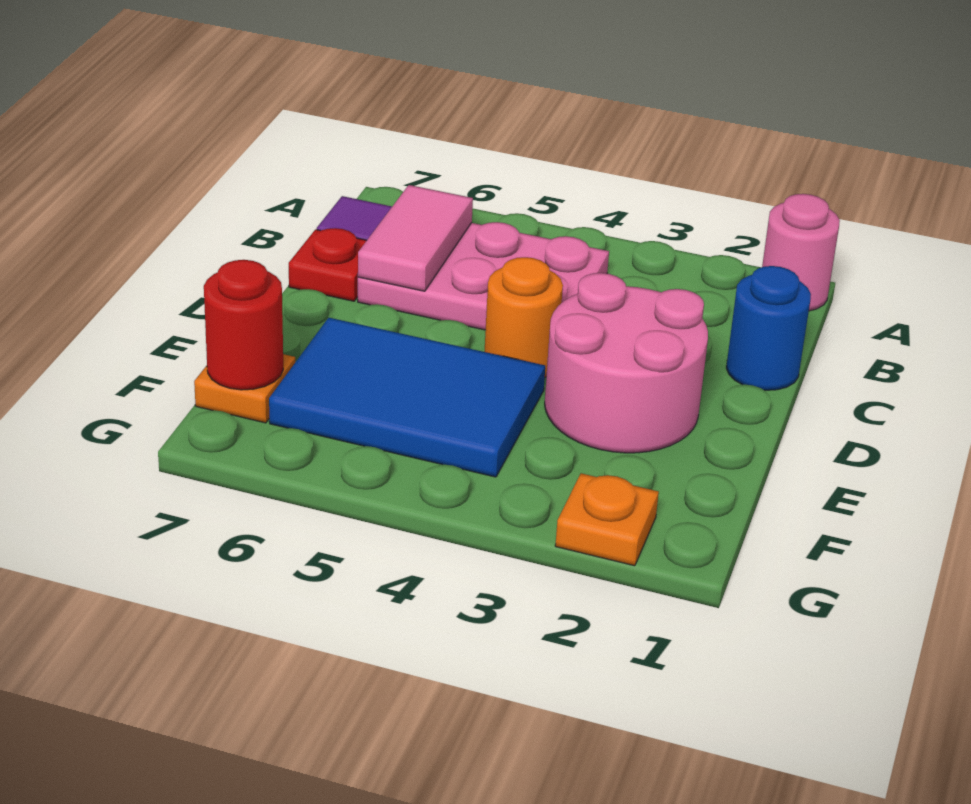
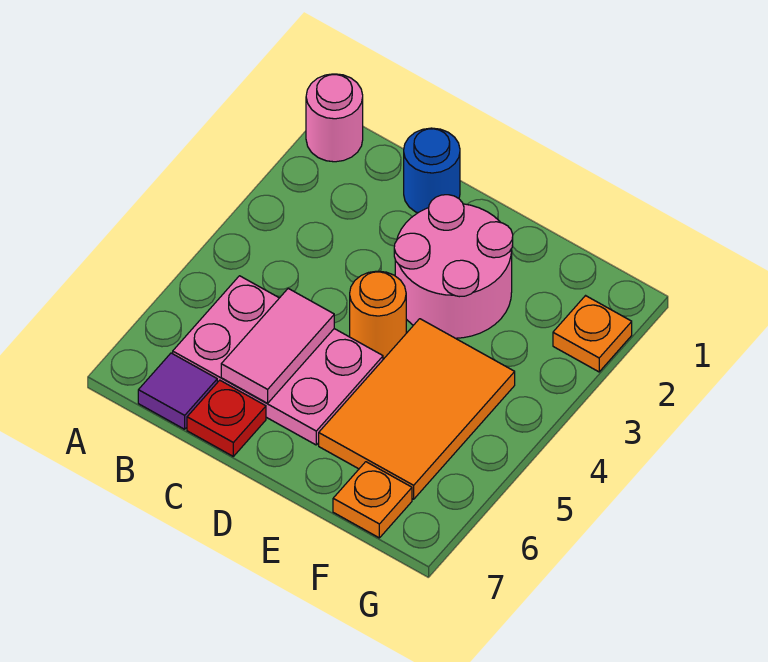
pink plate B4:C6 level 1 -> pink plate B5:D6 level 1
pink tile B6:C6 level 2 -> pink tile C5:C6 level 2
blue tile E4:F6 level 1 -> orange tile E4:F6 level 1
red round brick F7 level 2 -> none

